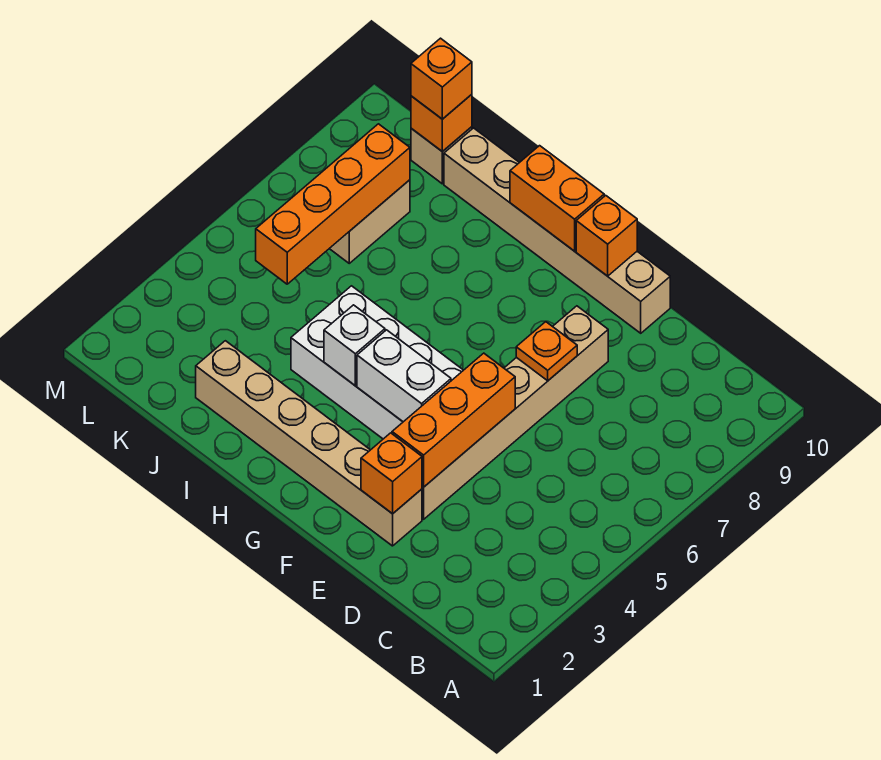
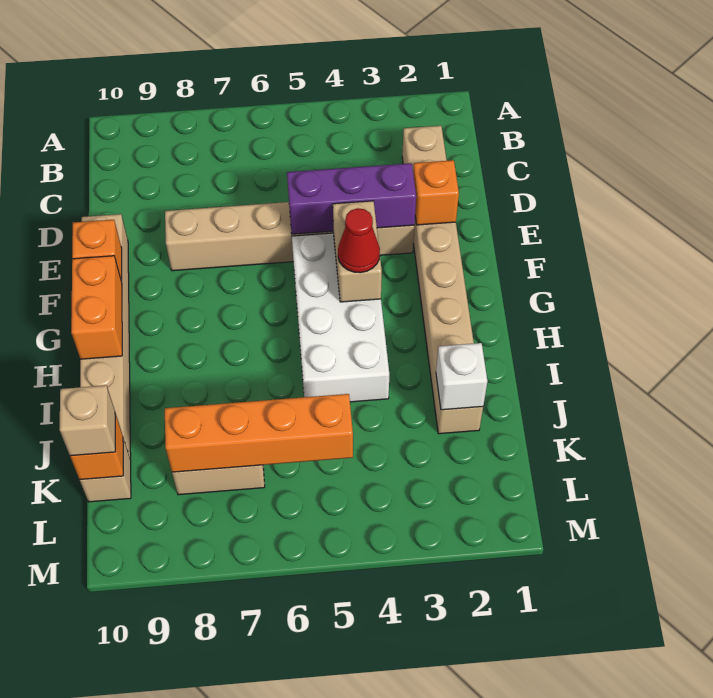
tan brick E2:J2 level 1 -> tan brick C2:J2 level 1
orange brick E3:E5 level 2 -> purple brick E3:E5 level 2
orange plate E7 level 2 -> none
white brick F4:G4 level 2 -> tan brick F4:G4 level 2
none -> red cone G4 level 3
white brick H4 level 2 -> white brick J2 level 2
orange brick K10 level 3 -> tan brick K10 level 3

